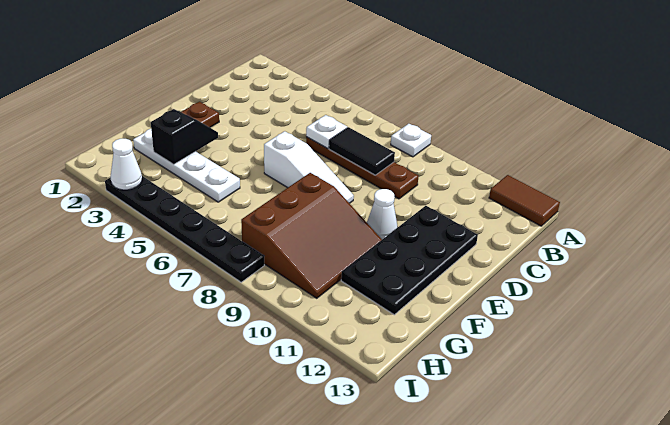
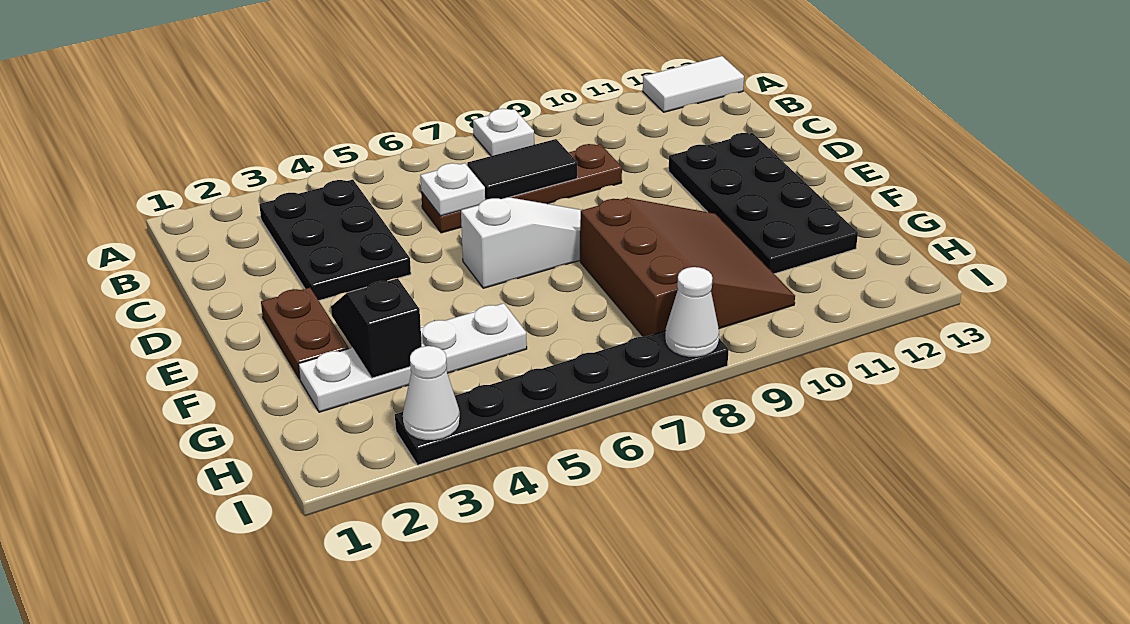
brown tile A12:A13 level 1 -> white tile A12:A13 level 1
none -> black plate B3:D4 level 1
white cone E10 level 1 -> white cone I8 level 2

